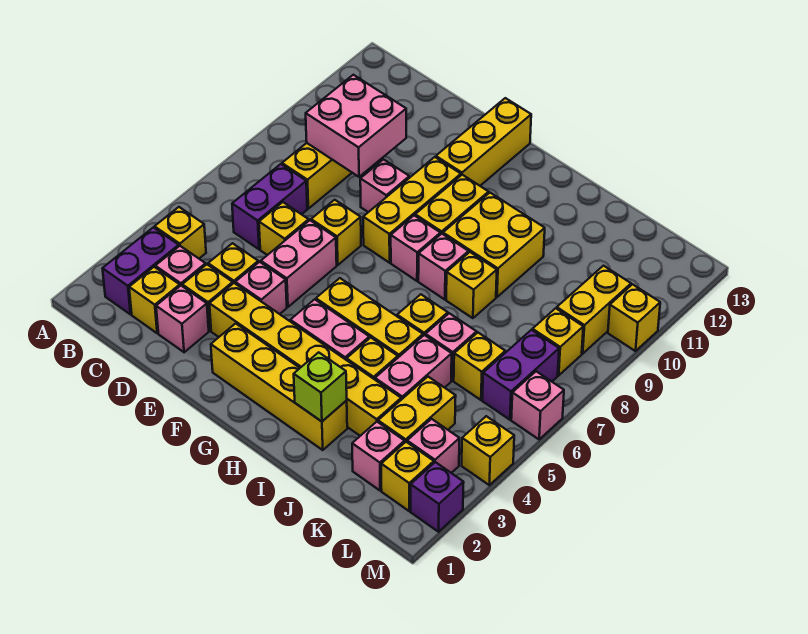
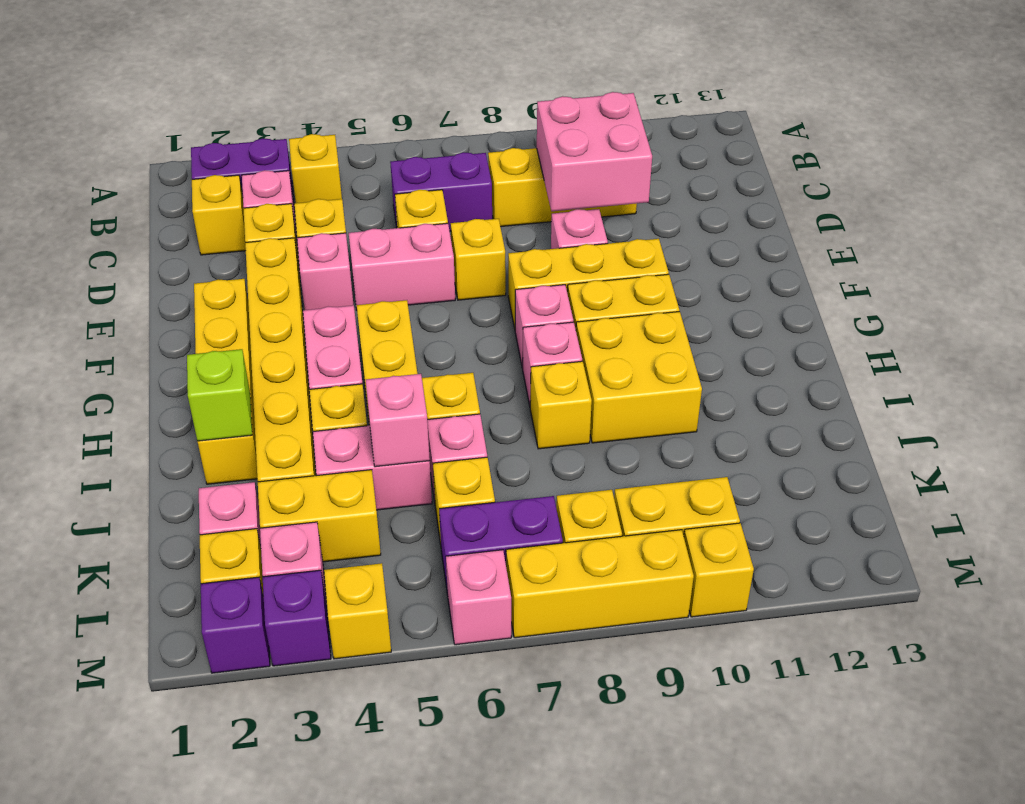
pink brick D2 level 1 -> pink brick J5 level 2
yellow brick F11:F13 level 1 -> yellow brick M7:M9 level 1
none -> purple brick M3 level 1

